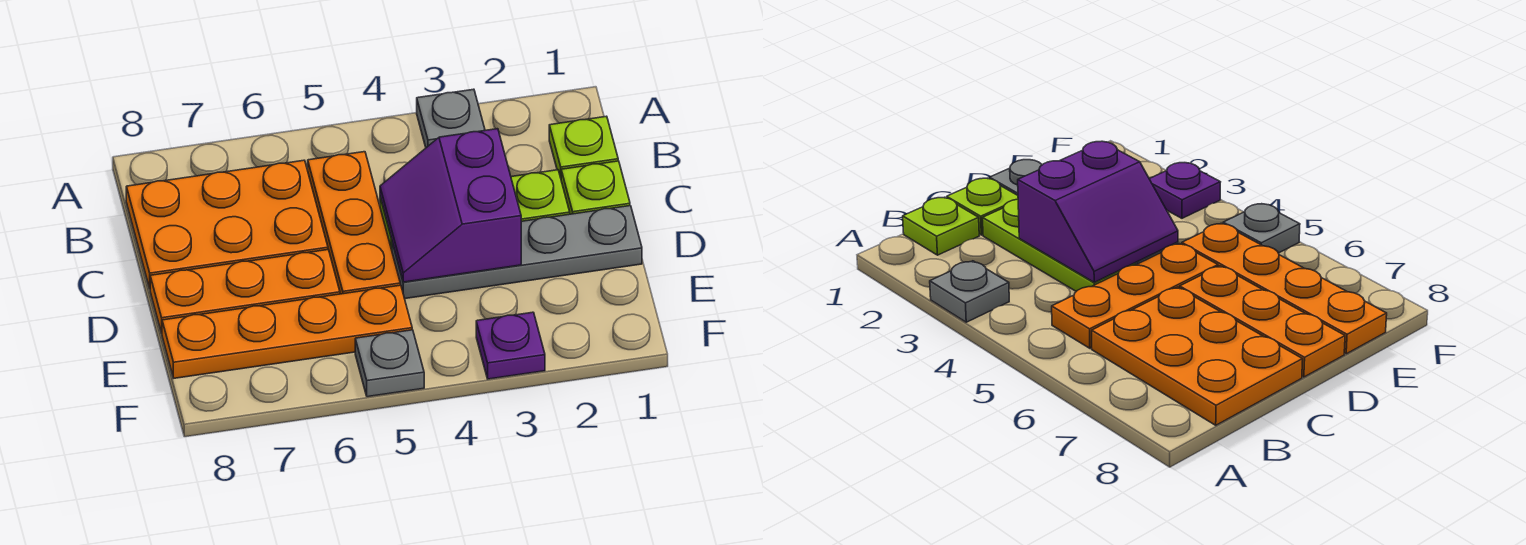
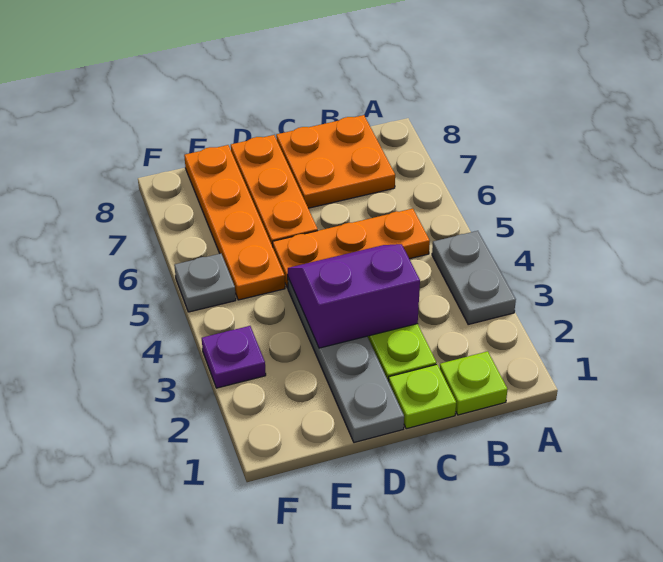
grey plate A3 level 1 -> grey plate A3:A4 level 1
orange plate B6:C8 level 1 -> orange plate B7:C8 level 1

